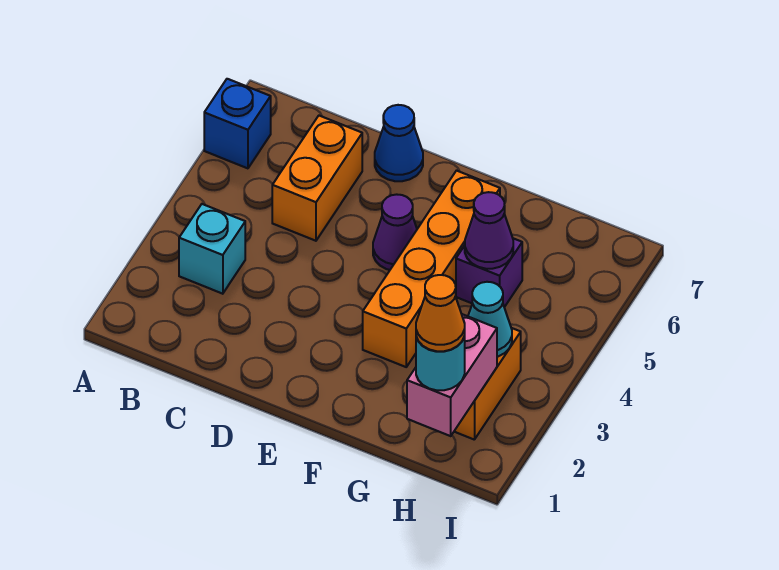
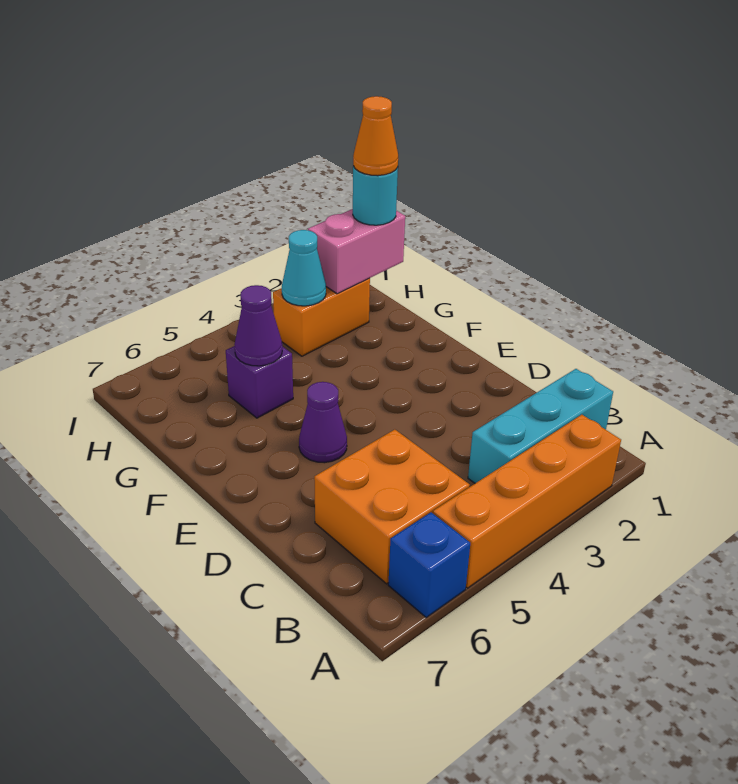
cyan brick B3 level 1 -> cyan brick B1:B3 level 1
orange brick C5:C6 level 1 -> orange brick B5:C6 level 1
blue cone D7 level 1 -> none
orange brick F3:F6 level 1 -> orange brick A2:A5 level 1

